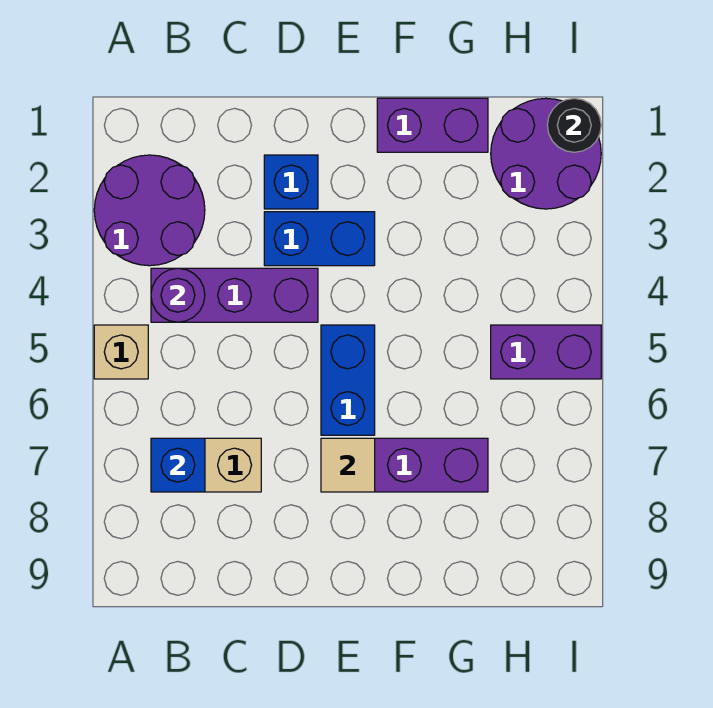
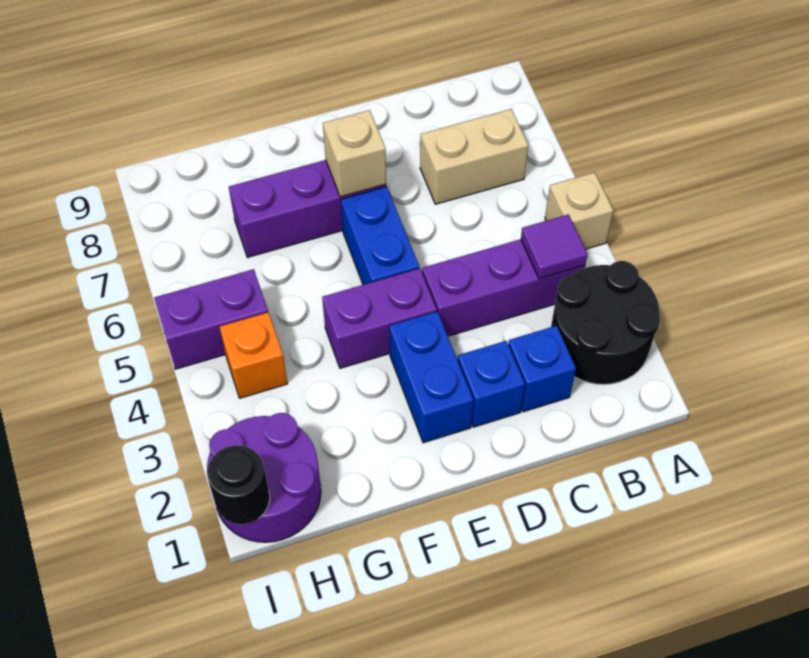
purple round brick A2:B3 level 1 -> black round brick A2:B3 level 1
purple round brick B4 level 2 -> purple tile B4 level 2
blue brick B7 level 2 -> blue brick C2 level 1
blue brick D3:E3 level 1 -> blue brick E2:E3 level 1
tan tile E7 level 2 -> tan brick E7 level 2
purple brick F1:G1 level 1 -> purple brick E4:F4 level 1
none -> orange brick H4 level 1

